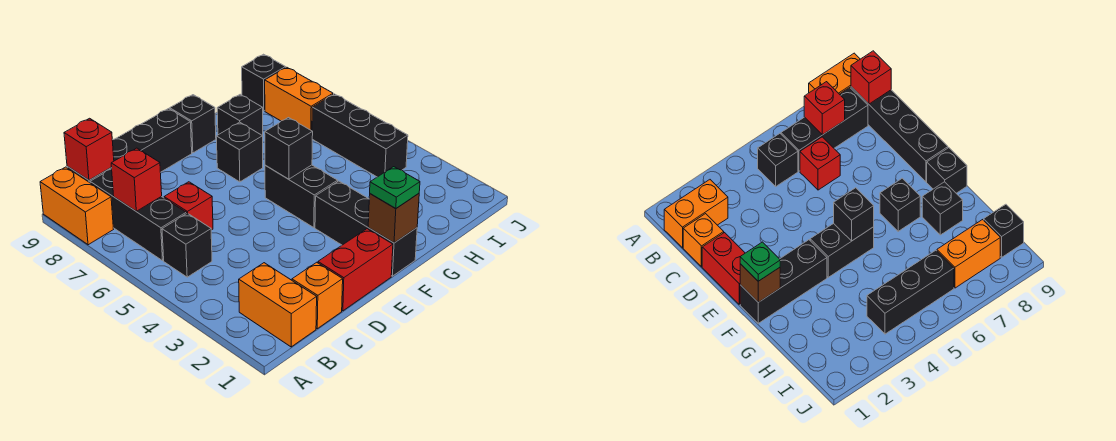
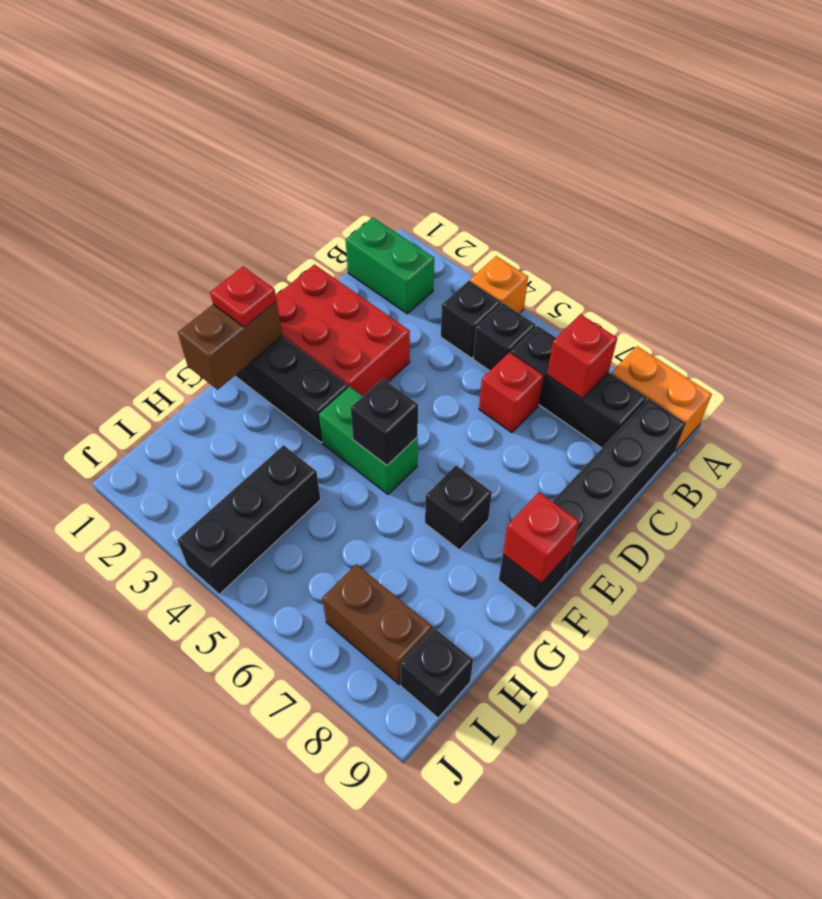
orange brick B1:B2 level 1 -> green brick B1:B2 level 1
red brick B9 level 2 -> red brick F9 level 2
orange brick C1 level 1 -> orange brick A4 level 1
red brick D1:E1 level 1 -> red brick D1:E3 level 1
brown brick F1 level 2 -> brown brick F1:G1 level 2
green plate F1 level 3 -> red plate F1 level 3
black brick F4:F5 level 1 -> green brick F4:F5 level 1
black brick G8 level 1 -> black brick B4 level 1
black brick I4:I6 level 1 -> black brick H4:J4 level 1
orange brick I7:I8 level 1 -> brown brick I7:I8 level 1

